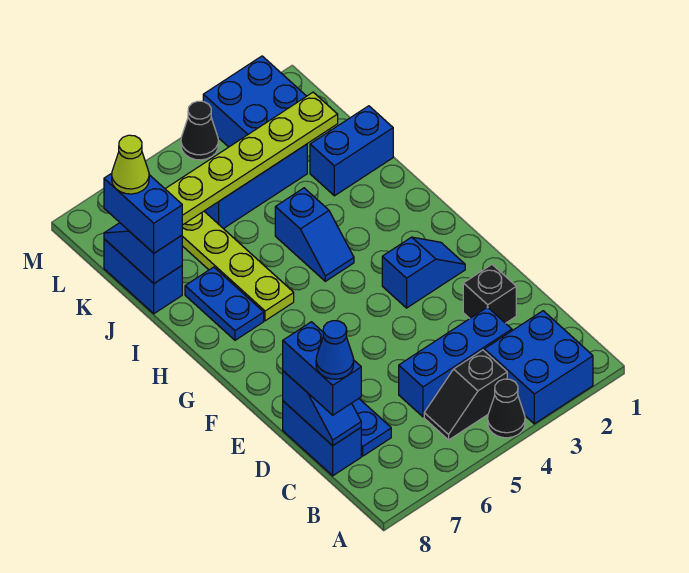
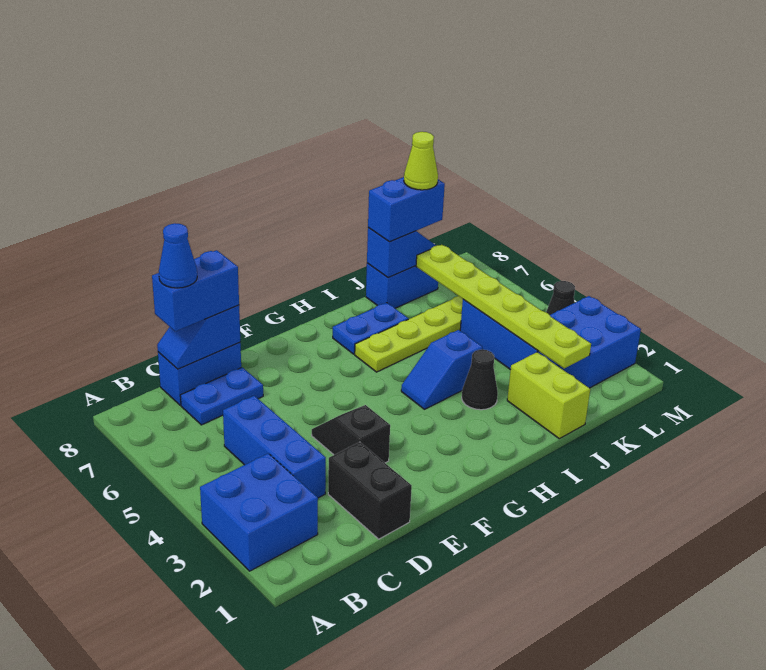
black cone A4 level 1 -> black cone I3 level 1
black slope B4:B5 level 1 top 4 -> black slope E3:E4 level 1 top 3
black brick D2 level 1 -> black brick D1:D2 level 1
blue slope F2:F3 level 1 top 3 -> none
blue brick J1:J2 level 1 -> lime brick J1:J2 level 1

